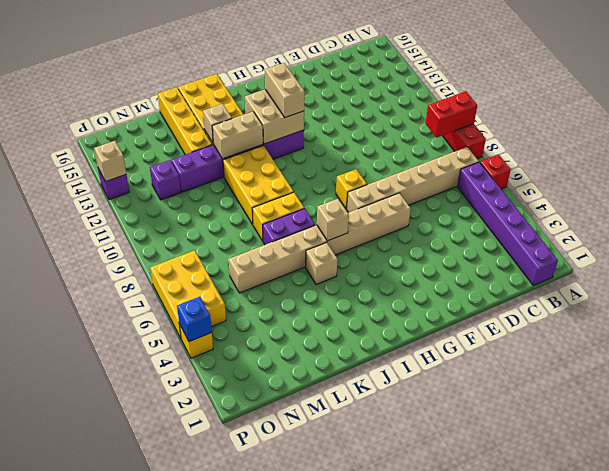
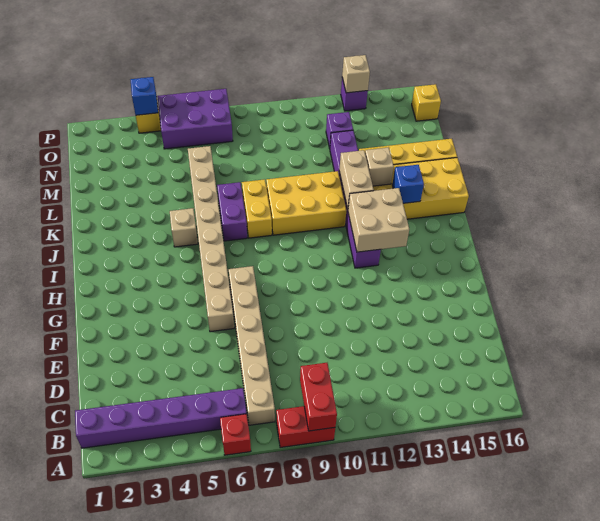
yellow brick G8 level 1 -> yellow brick O16 level 1
tan brick H12:H13 level 3 -> none
tan brick I6 level 2 -> none
none -> blue brick J14 level 2
yellow brick O5:P7 level 1 -> purple brick O5:P7 level 1

